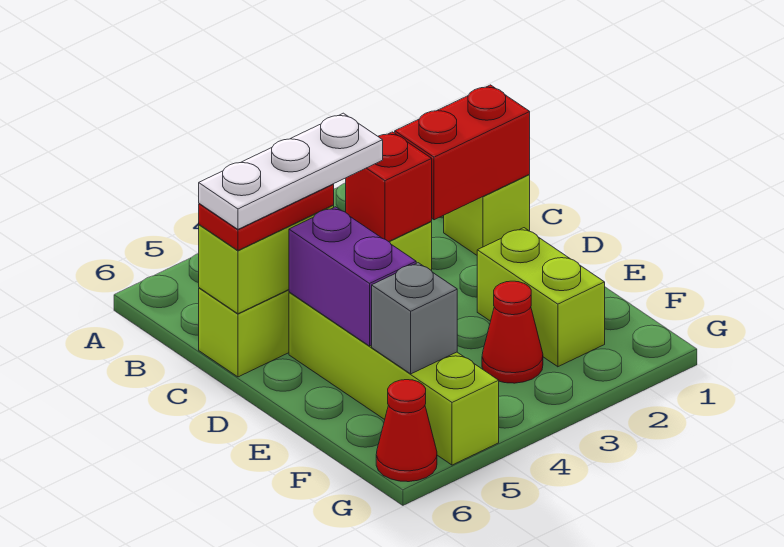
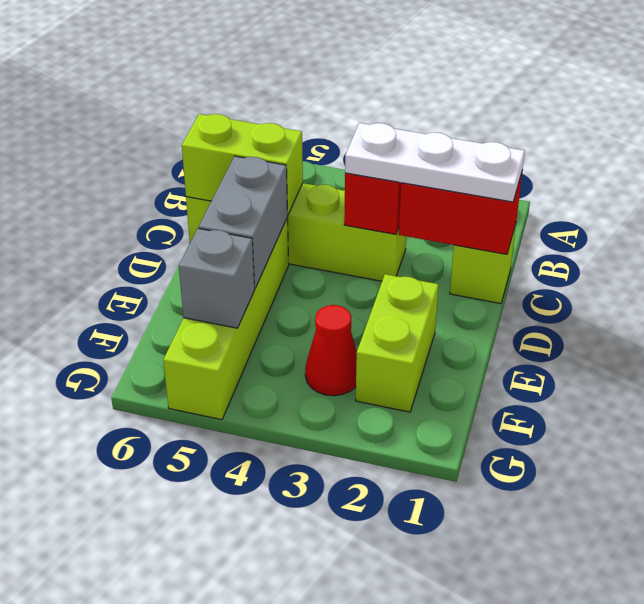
white plate C4:C6 level 4 -> white plate C1:C3 level 3
red plate C5:C6 level 3 -> none
purple brick D5:E5 level 2 -> grey brick D5:E5 level 2
red cone G6 level 1 -> none

